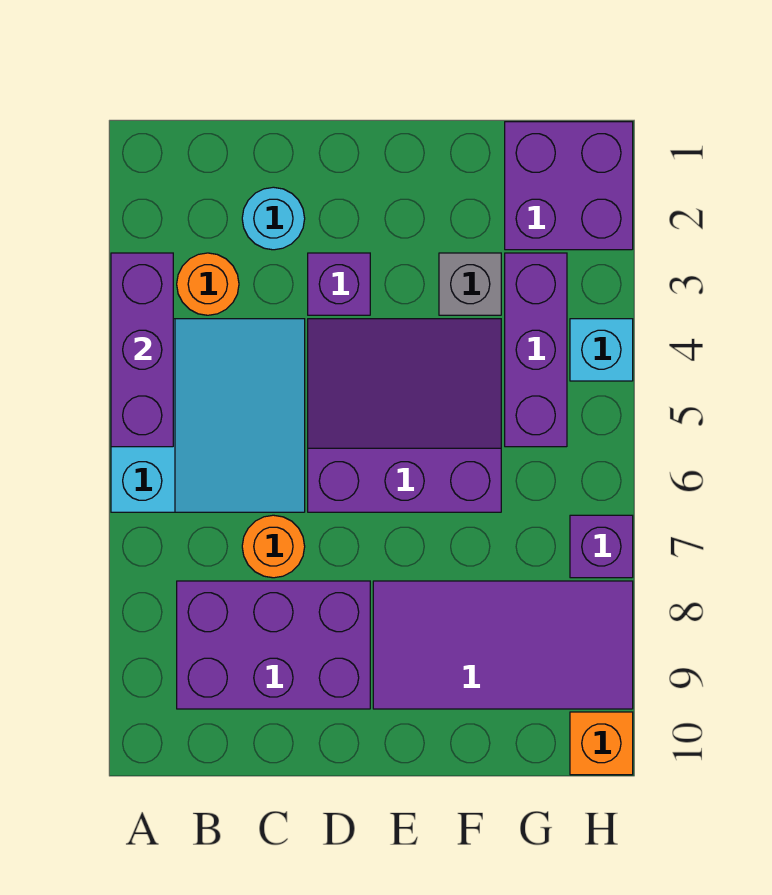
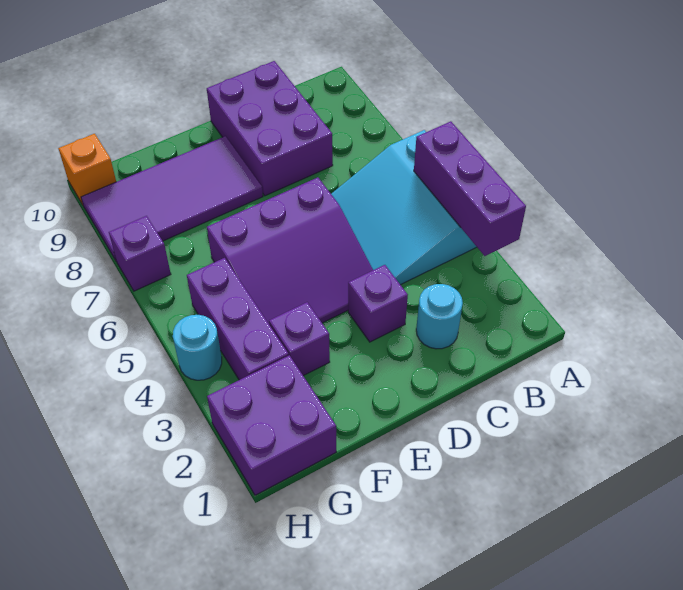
orange round brick B3 level 1 -> none
purple brick B8:D9 level 1 -> purple brick C8:D10 level 1
orange round brick C7 level 1 -> none
grey brick F3 level 1 -> purple brick F3 level 1
cyan brick H4 level 1 -> cyan round brick H4 level 1

